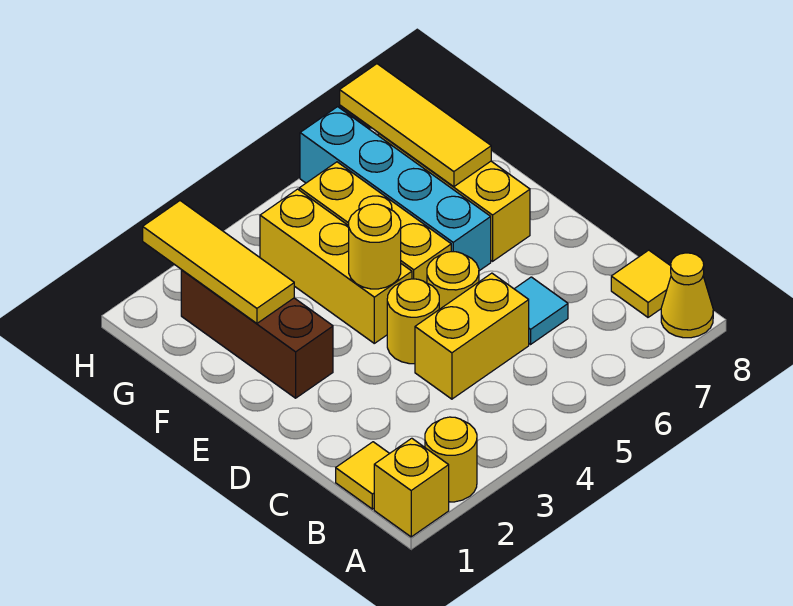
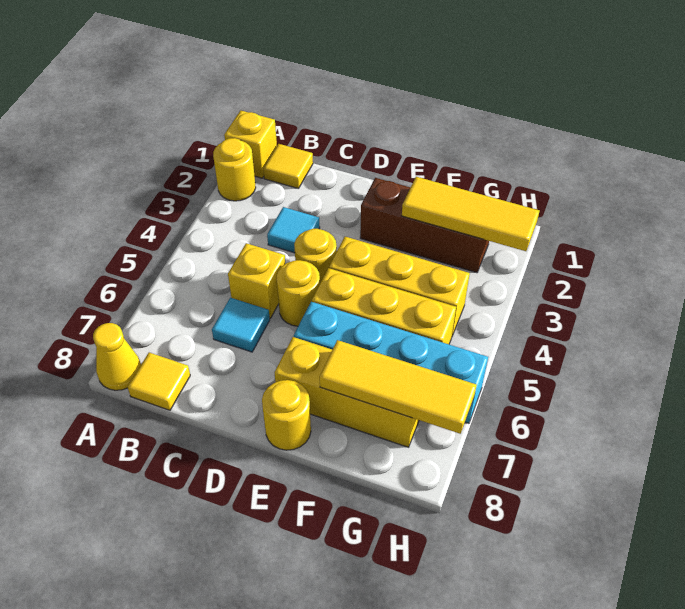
none -> cyan tile C3 level 1
yellow brick C4:C5 level 1 -> yellow brick C5 level 1
yellow round brick E4 level 2 -> yellow round brick E8 level 1

